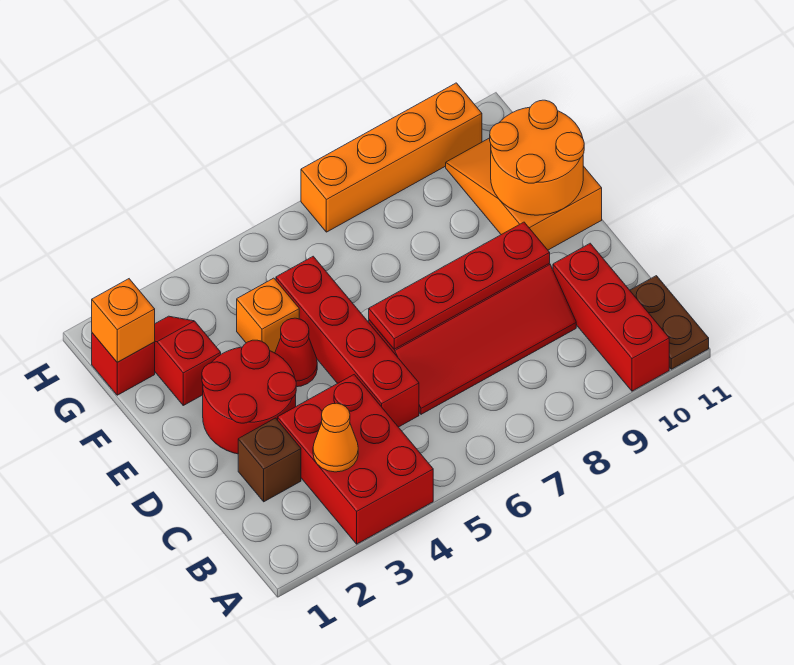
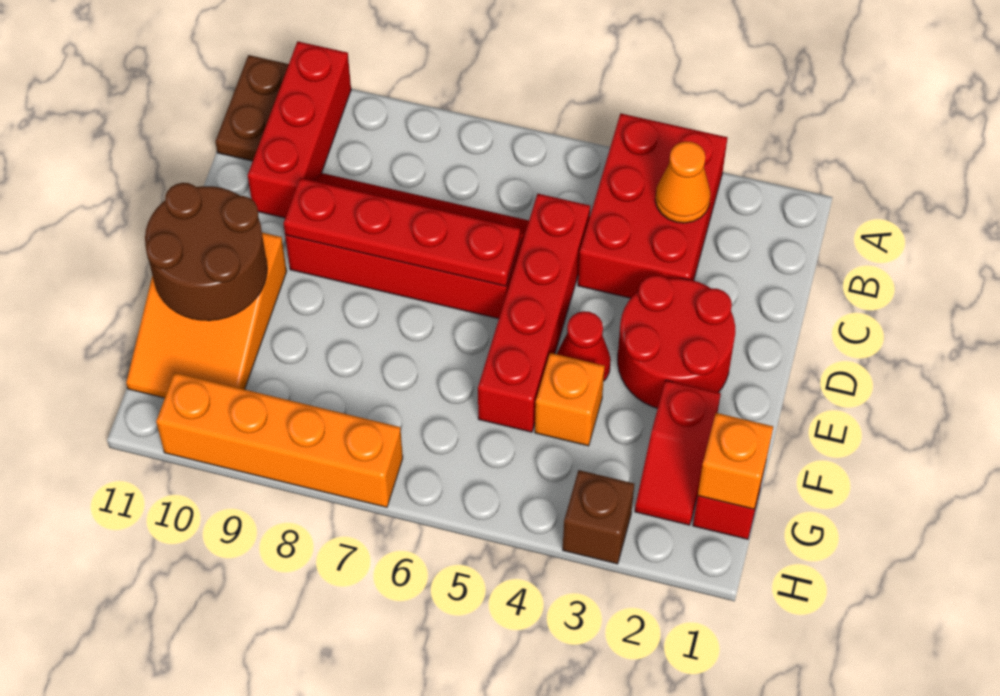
brown brick C2 level 1 -> brown brick H3 level 1
orange round brick E10:F11 level 2 -> brown round brick E10:F11 level 2

